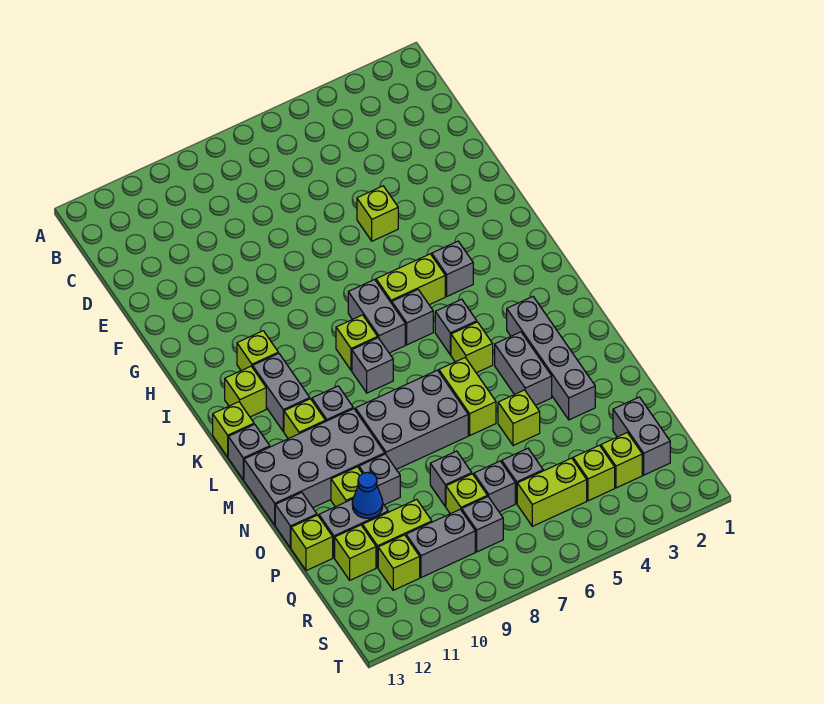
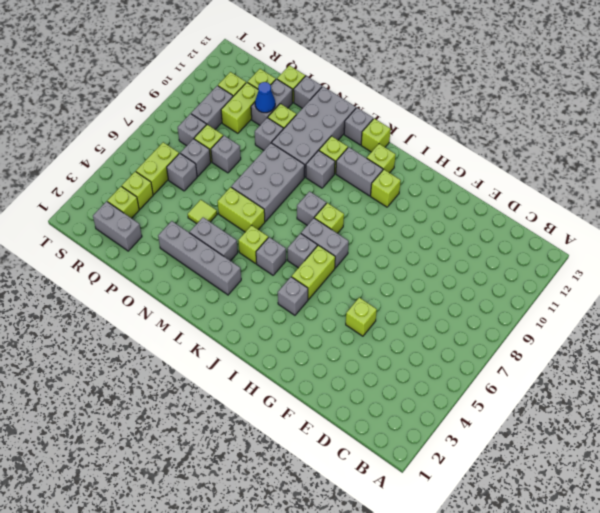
lime brick O5 level 1 -> lime tile O5 level 1

